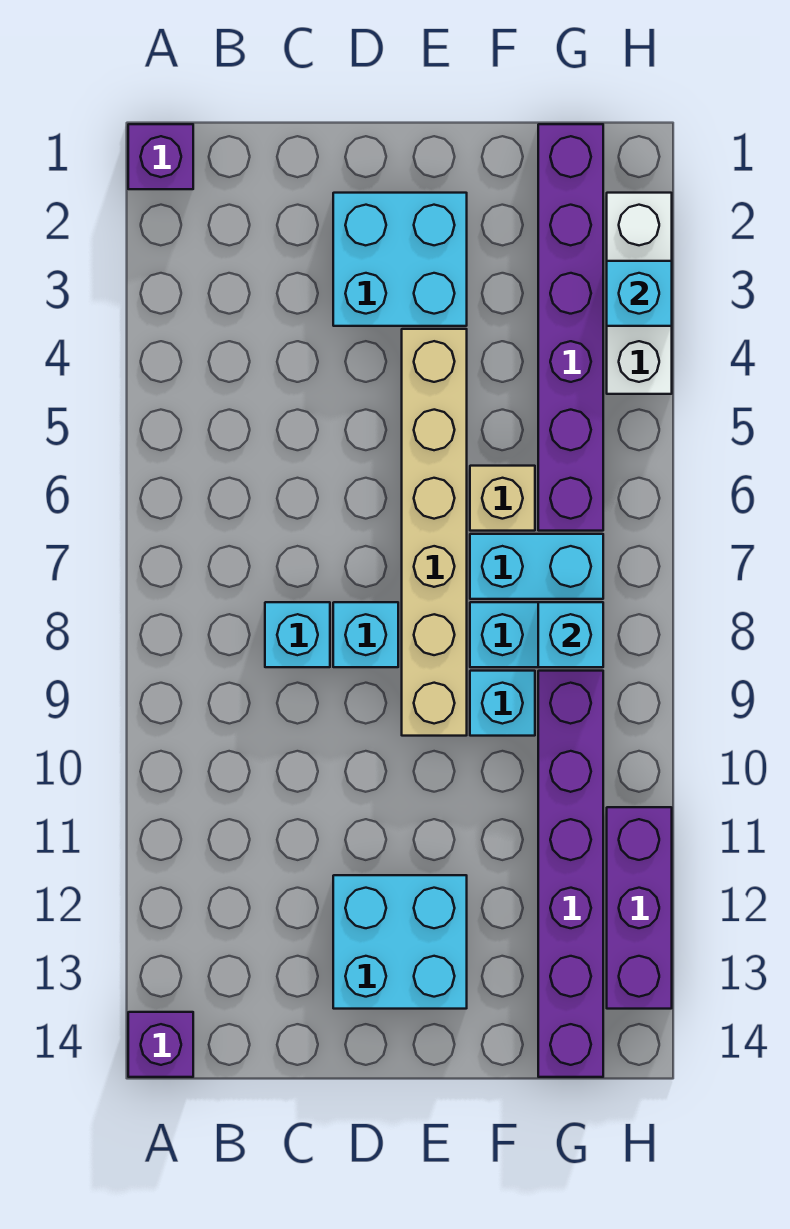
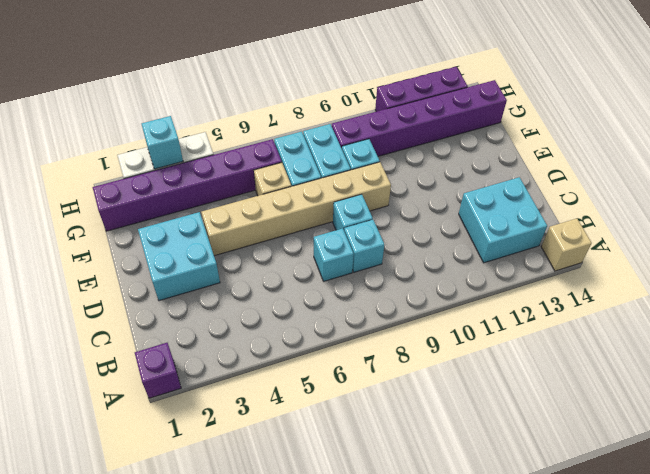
purple brick A14 level 1 -> tan brick A14 level 1
cyan brick D12:E13 level 1 -> cyan brick B12:C13 level 1
cyan brick G8 level 2 -> cyan brick C7 level 1

